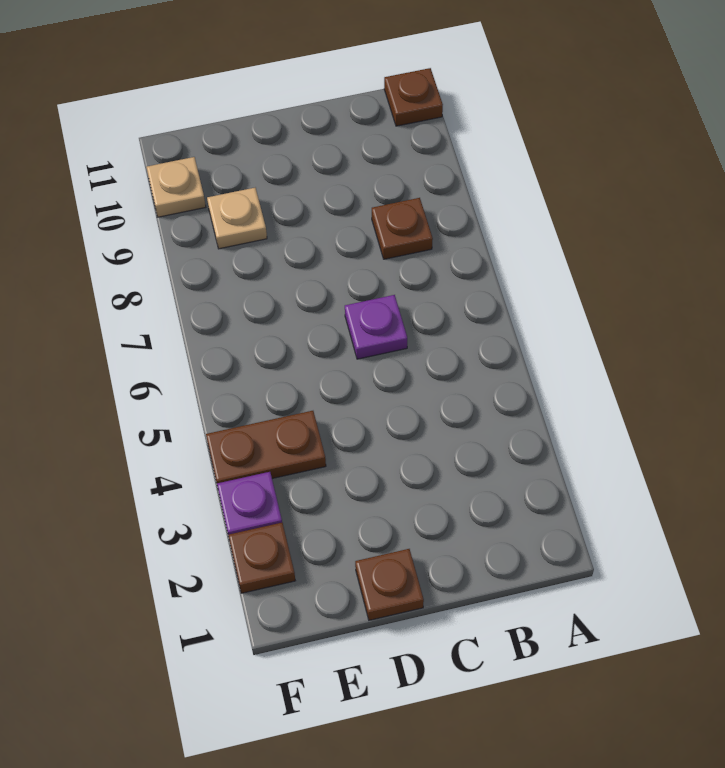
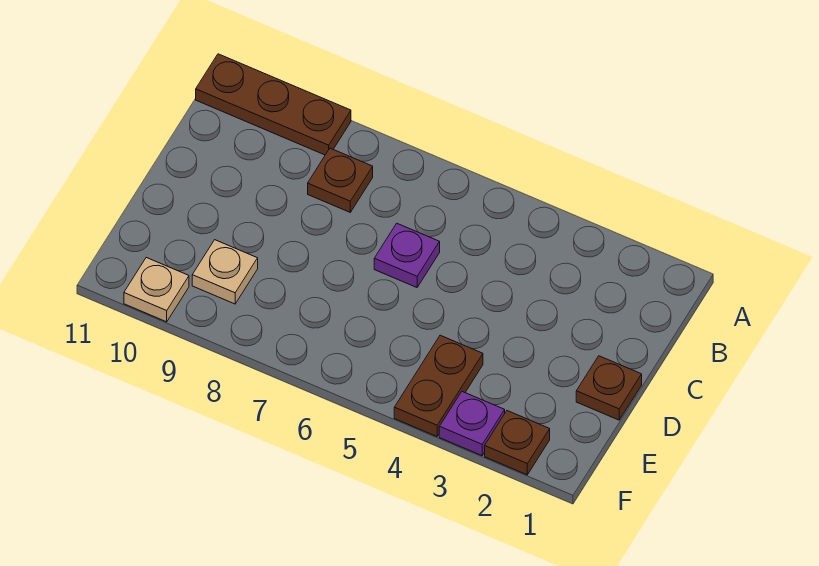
brown plate A11 level 1 -> brown plate A9:A11 level 1

